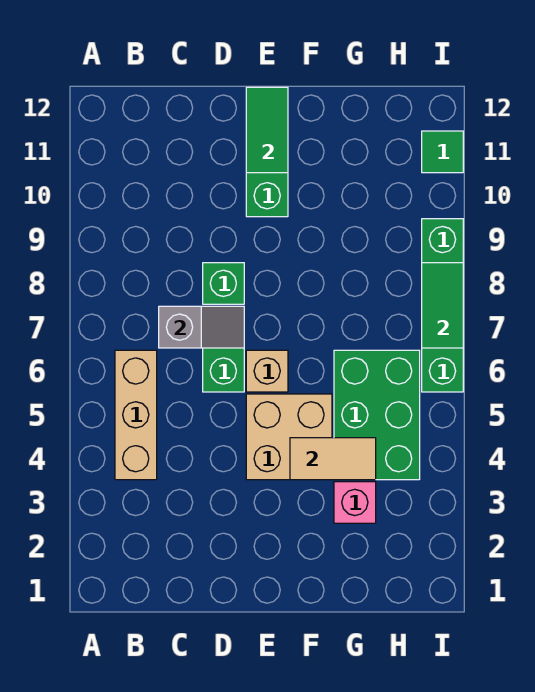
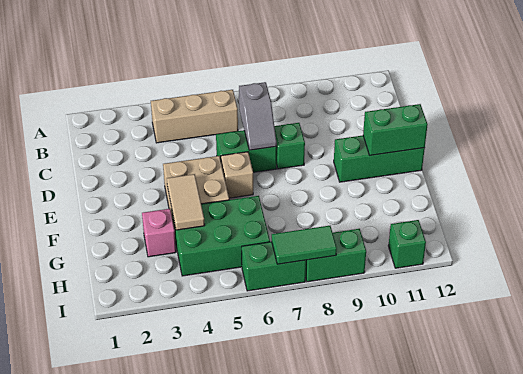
green tile E11:E12 level 2 -> green brick E11:E12 level 2
green tile I11 level 1 -> green brick I11 level 1

